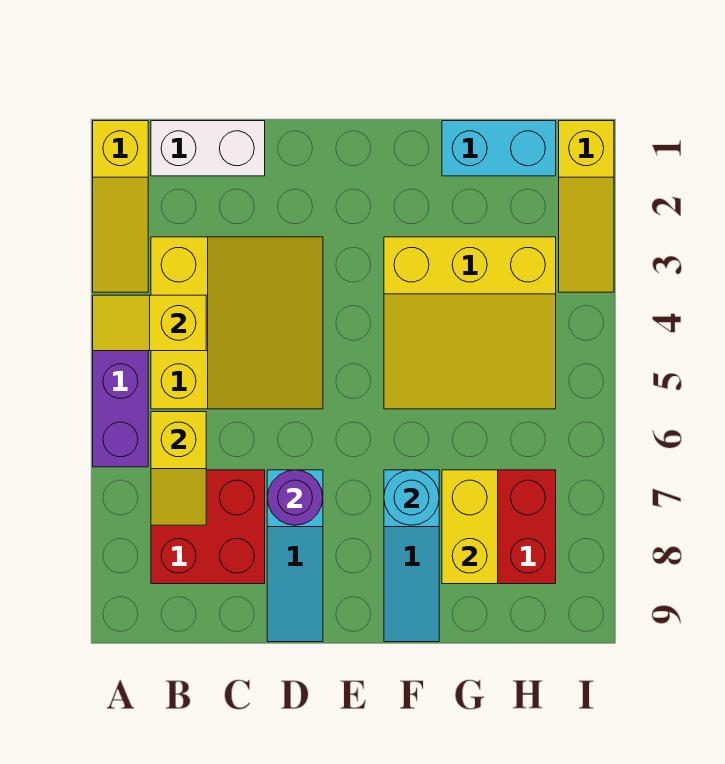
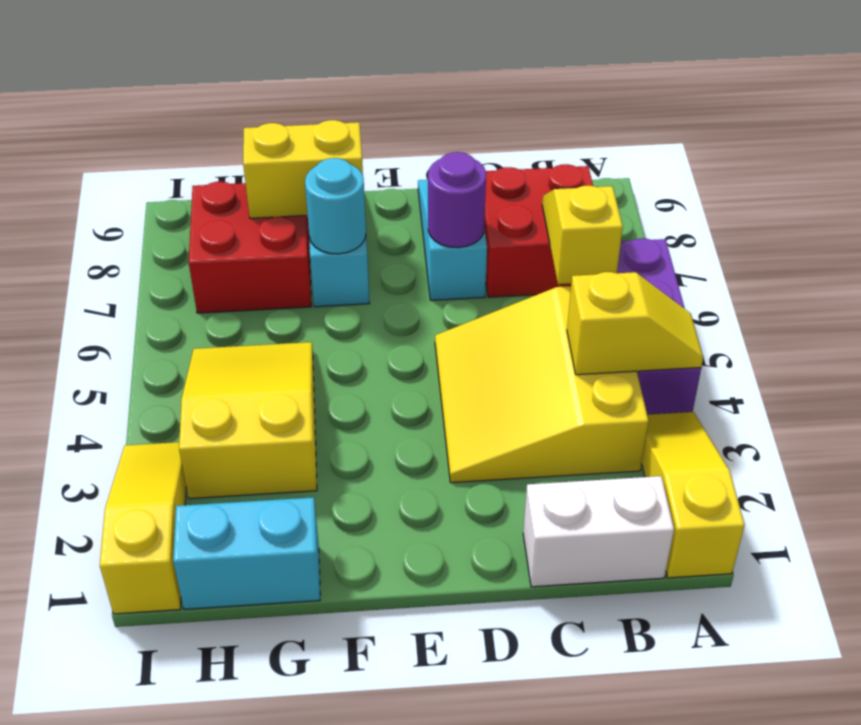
yellow slope F3:H5 level 1 top 3 -> yellow slope G3:H5 level 1 top 3
yellow brick G7:G8 level 2 -> yellow brick F8:G8 level 2

